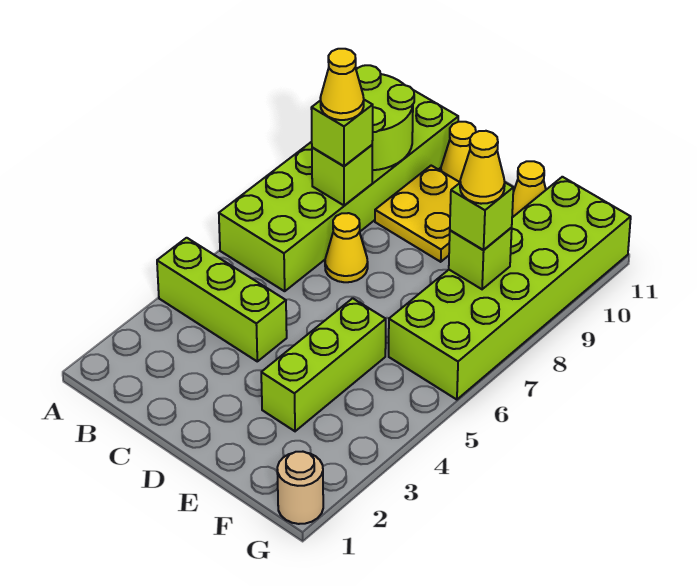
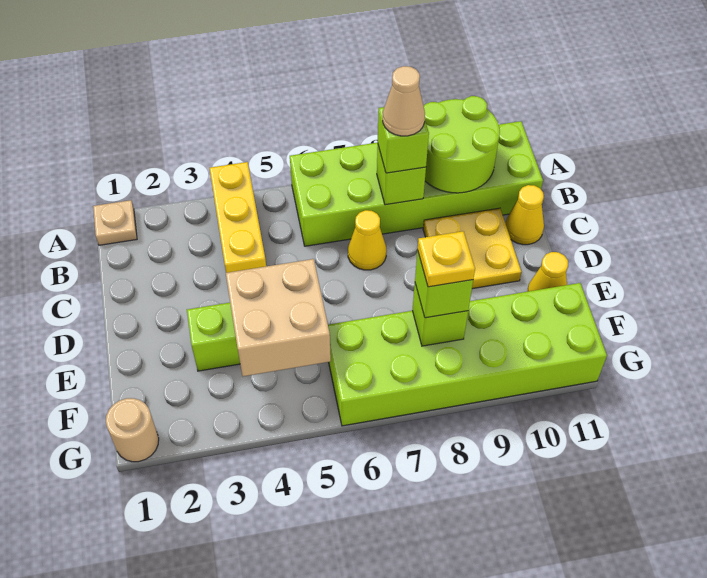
none -> tan plate A1 level 1
lime brick A4:C4 level 1 -> yellow brick A4:C4 level 1
yellow cone B8 level 4 -> tan cone B8 level 4
none -> tan brick E4:F5 level 2
yellow cone F8 level 4 -> yellow plate F8 level 4

